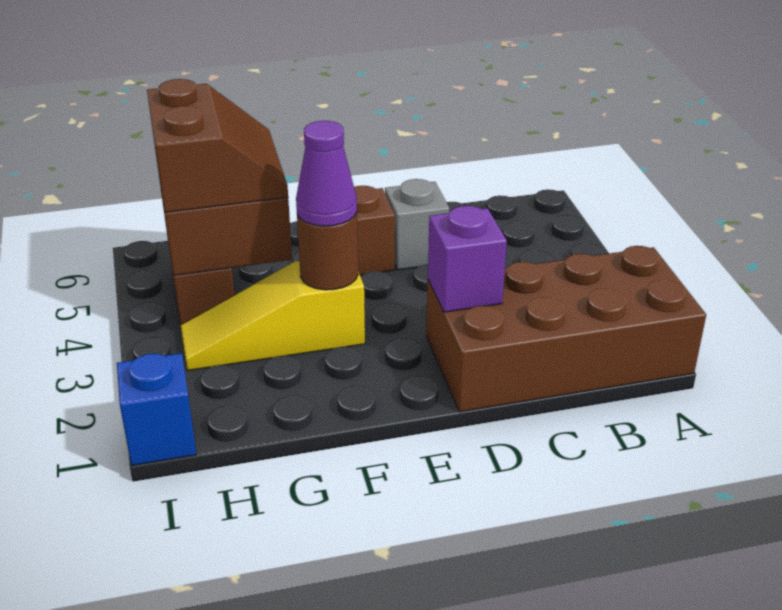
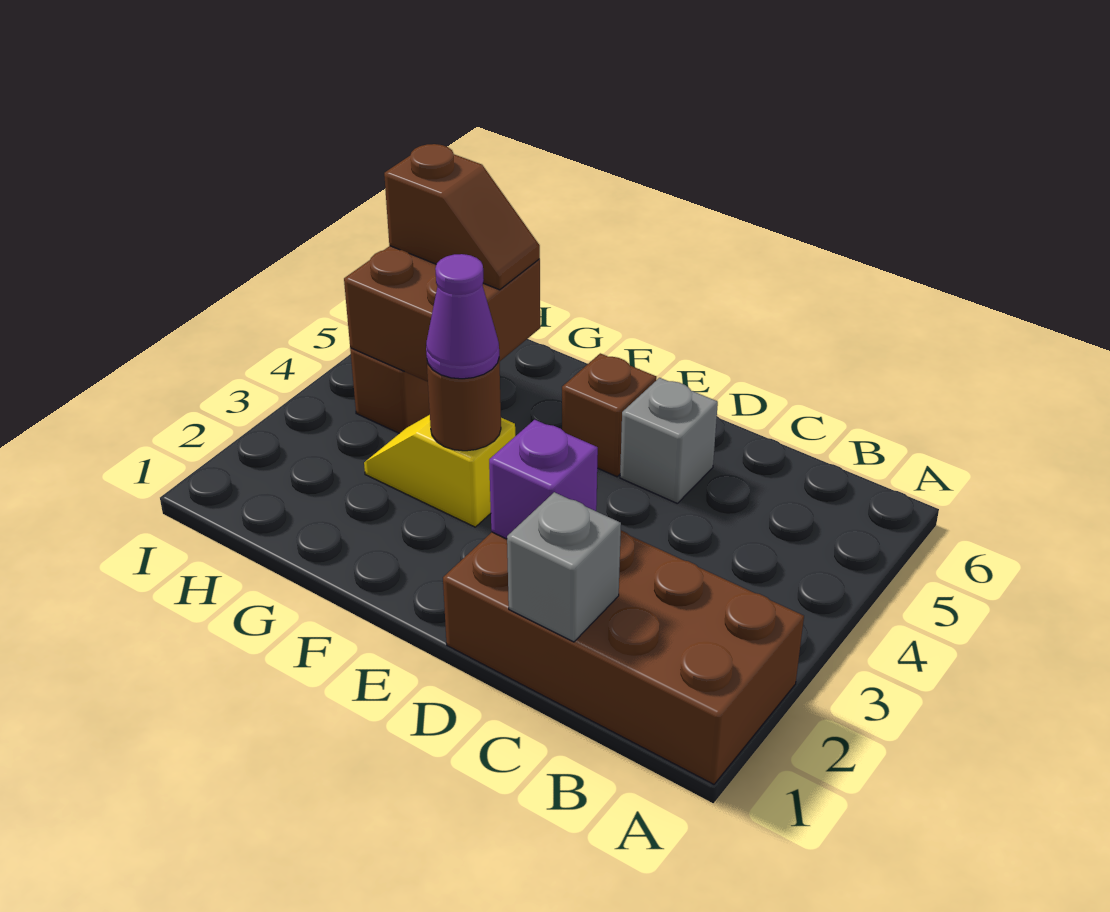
none -> grey brick C1 level 2
yellow slope F3:H3 level 1 top F -> yellow slope F3:G3 level 1 top F
brown slope G4:H5 level 3 top H -> brown slope G5:H5 level 3 top H
blue brick I1 level 1 -> none

